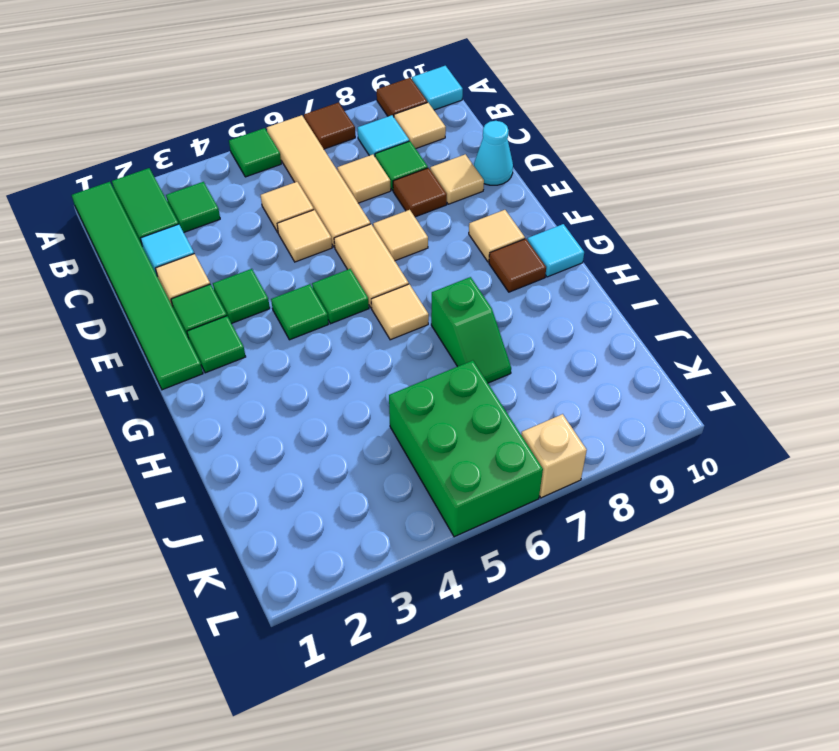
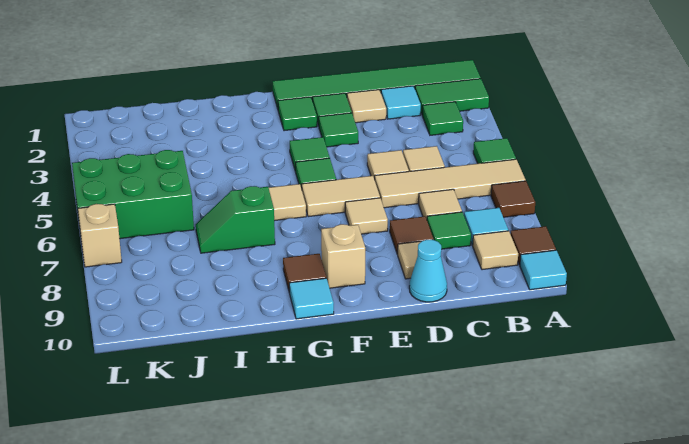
tan tile F9 level 1 -> tan brick F9 level 1

